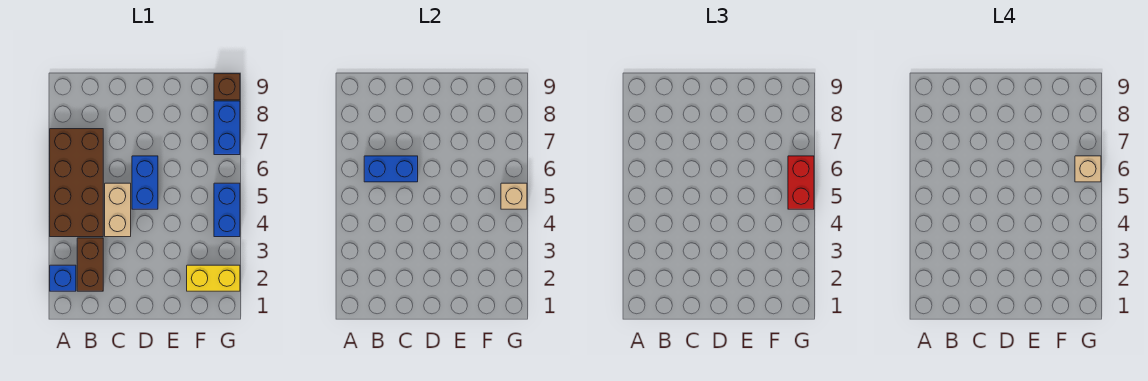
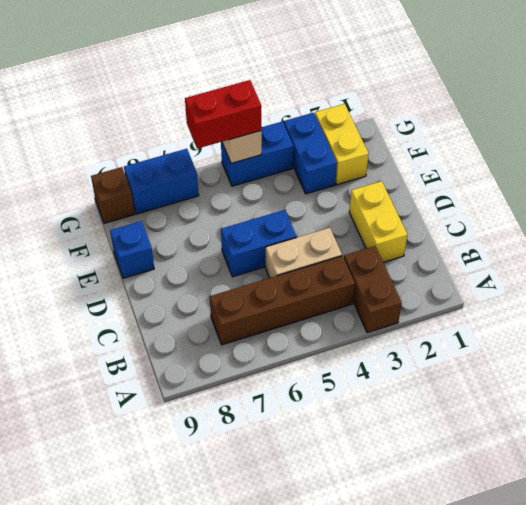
blue brick A2 level 1 -> blue brick E9 level 1
brown brick A4:B7 level 1 -> brown brick B4:B7 level 1
brown brick B2:B3 level 1 -> brown brick A3:B3 level 1
blue brick B6:C6 level 2 -> blue brick F3:G3 level 1
none -> yellow brick C2:D2 level 1
tan brick G6 level 4 -> none

